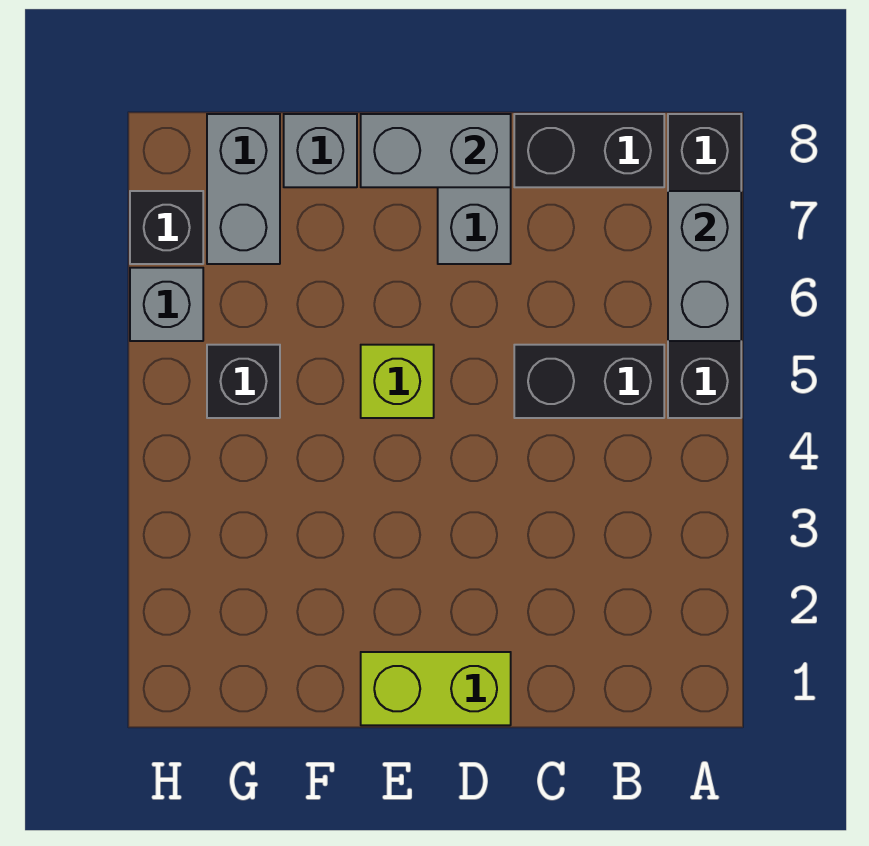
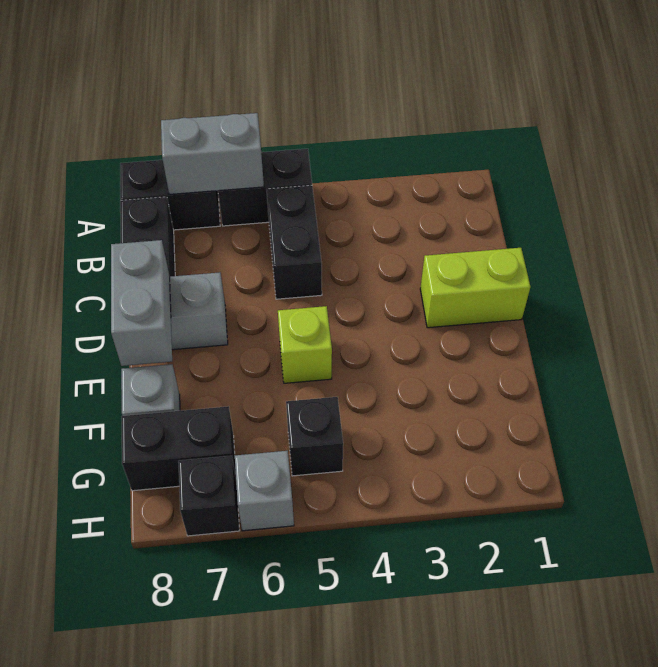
lime brick D1:E1 level 1 -> lime brick D1:D2 level 1
grey brick G7:G8 level 1 -> black brick G7:G8 level 1

